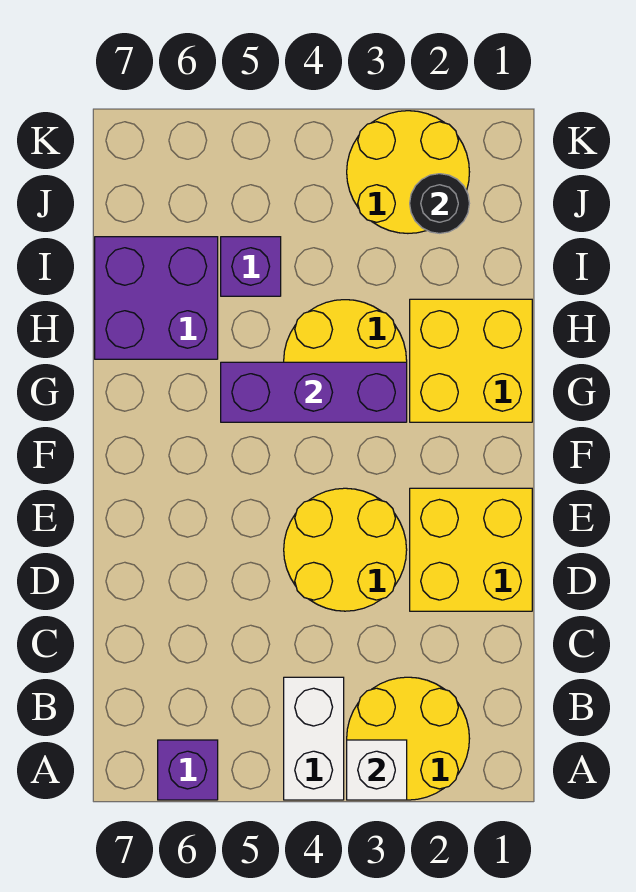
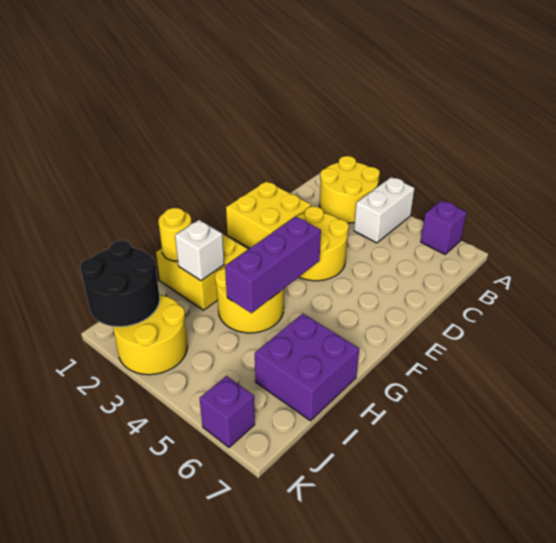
white brick A3 level 2 -> white brick H2 level 2
purple brick G3:G5 level 2 -> purple brick F4:H4 level 2
none -> yellow round brick H1 level 2
purple brick I5 level 1 -> purple brick K6 level 1
black round brick J2 level 2 -> black round brick J1:K2 level 2

